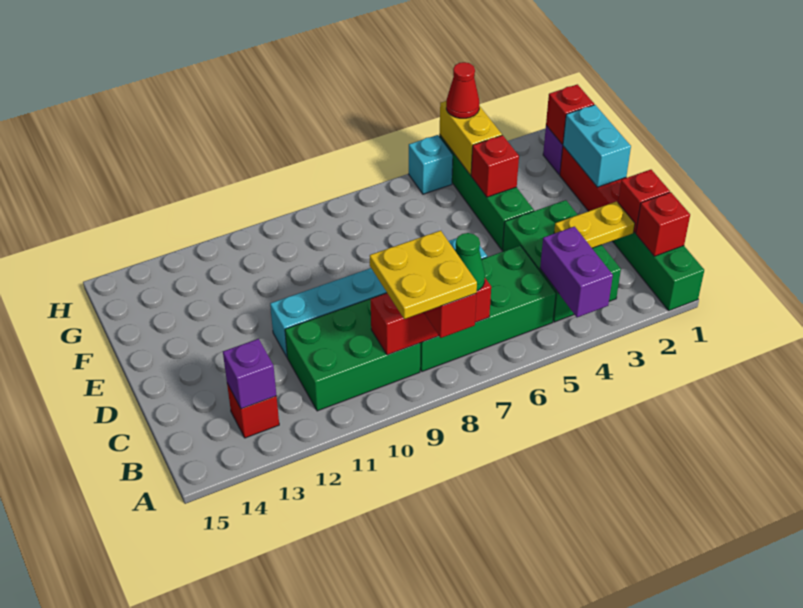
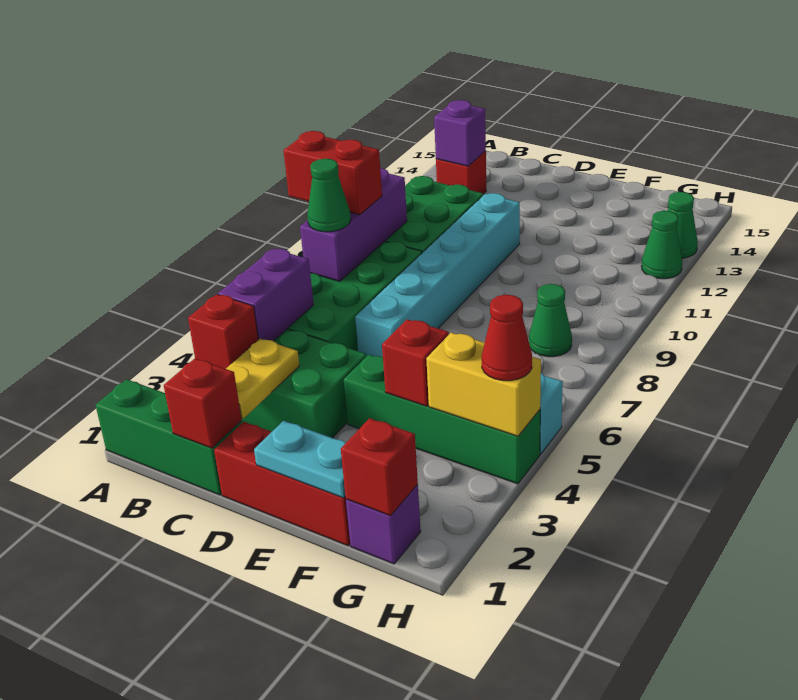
purple brick A4:B4 level 2 -> purple brick B4:B5 level 2
yellow plate A8:B9 level 4 -> none
red brick B1 level 2 -> red brick B3 level 2
red brick B7:B9 level 2 -> purple brick B7:B9 level 2
cyan brick E1:F1 level 2 -> cyan plate E1:F1 level 2
none -> green cone G8 level 1
none -> green cone H12 level 1
none -> green cone H13 level 1

